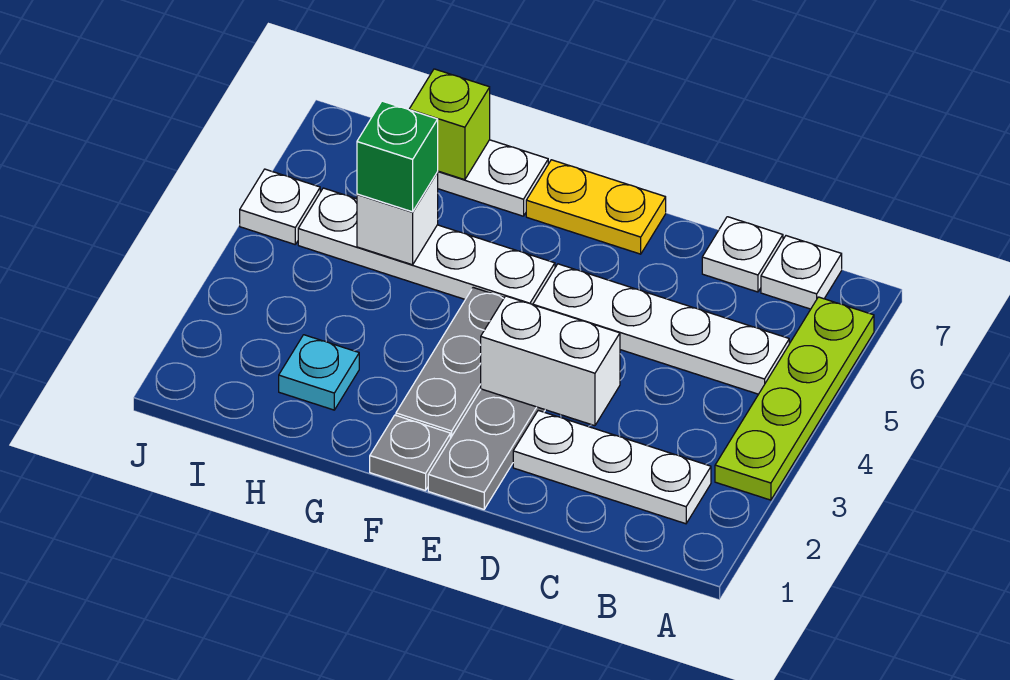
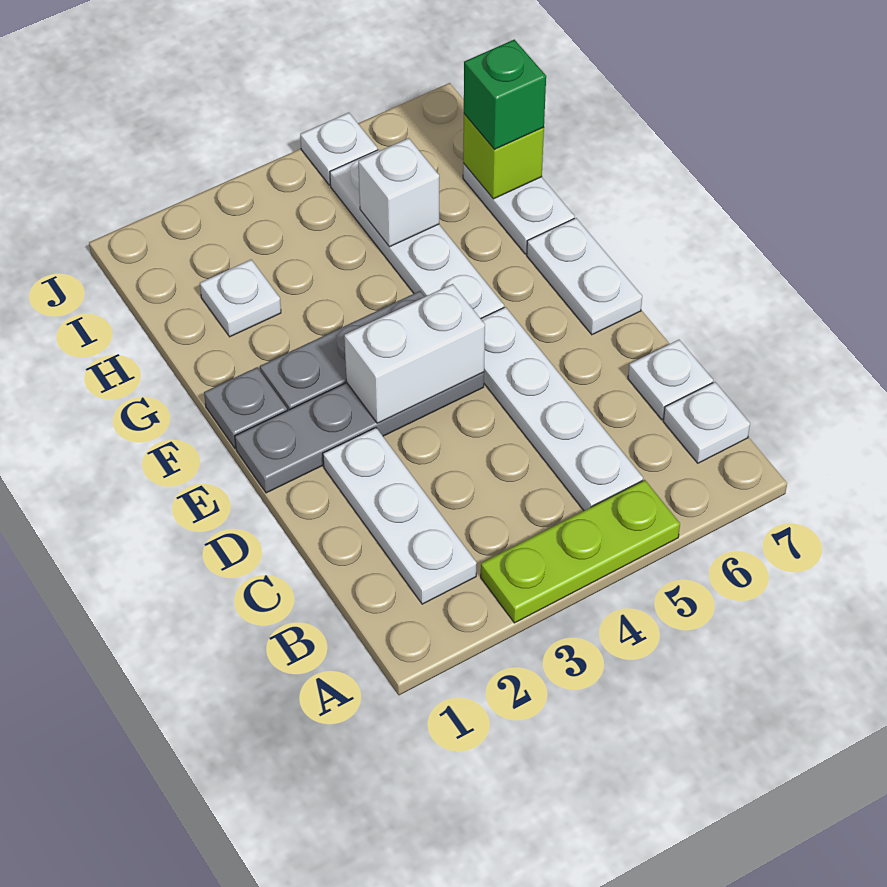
lime plate A3:A6 level 1 -> lime plate A3:A5 level 1
white brick D3:E3 level 2 -> white brick E3:E4 level 2
yellow plate E7:F7 level 1 -> white plate E7:F7 level 1
cyan plate H2 level 1 -> white plate H2 level 1
green brick H5 level 3 -> green brick H7 level 3

